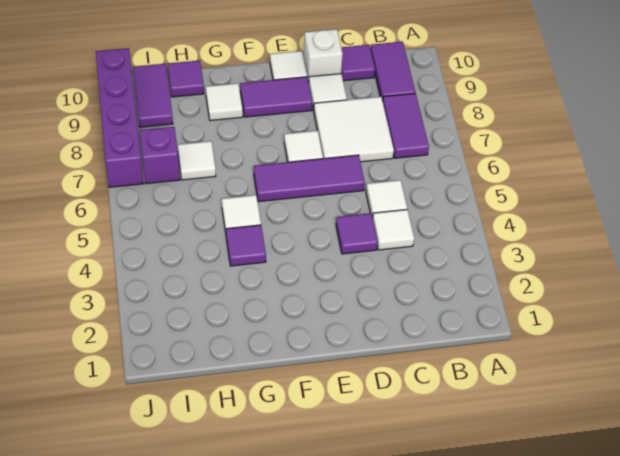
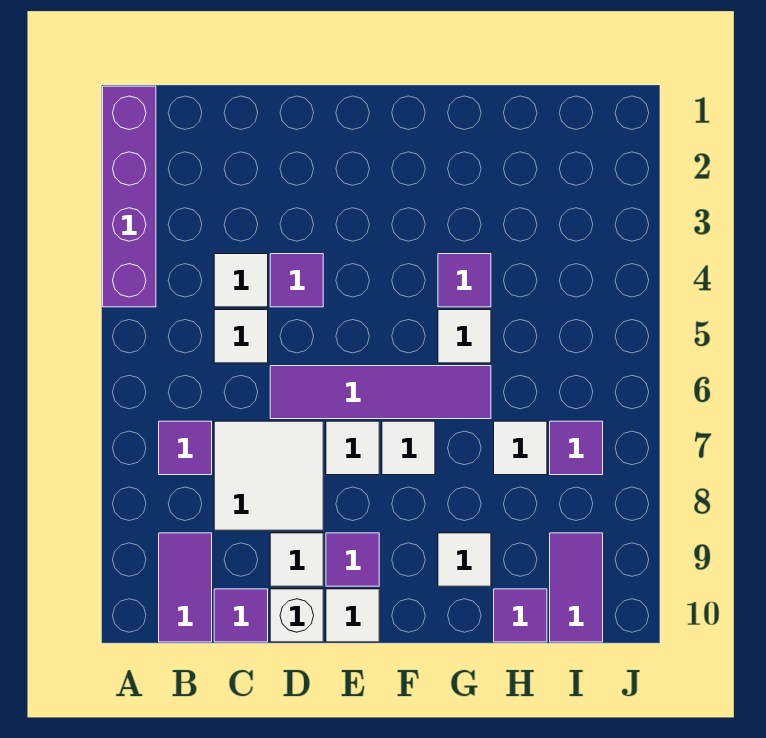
purple tile B7:B8 level 1 -> purple tile B7 level 1
purple tile D6:F6 level 1 -> purple tile D6:G6 level 1
purple tile E9:F9 level 1 -> purple tile E9 level 1
none -> white tile F7 level 1
purple brick I7 level 1 -> purple tile I7 level 1
purple brick J7:J10 level 1 -> purple brick A1:A4 level 1

